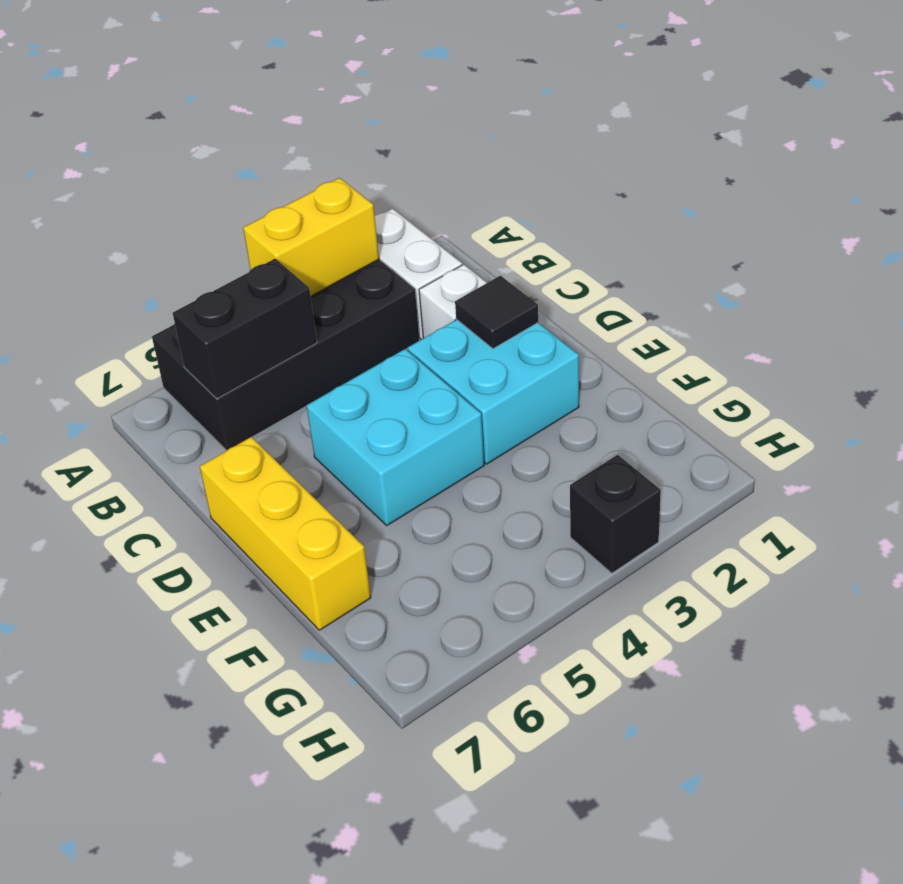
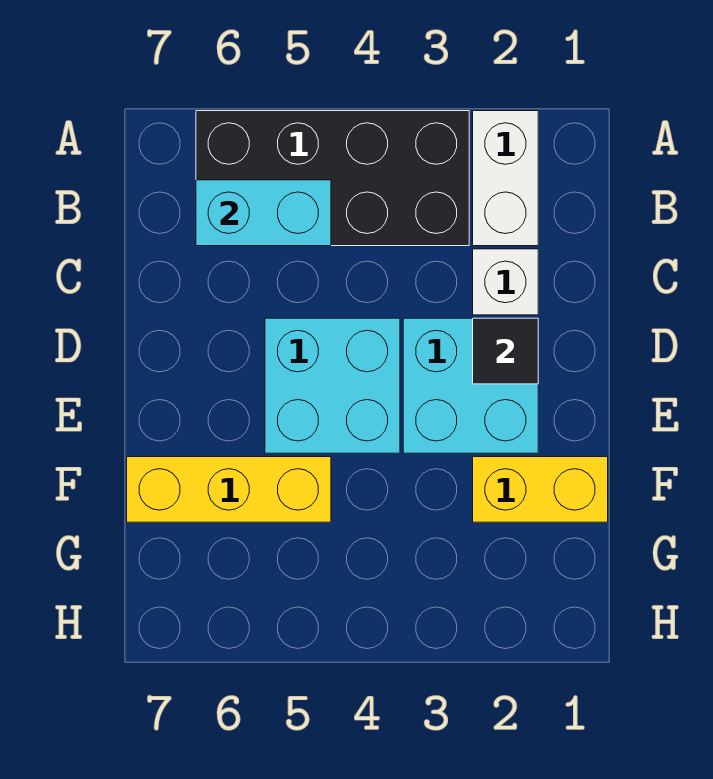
yellow brick A3:A4 level 2 -> yellow brick F1:F2 level 1
black brick B5:B6 level 2 -> cyan brick B5:B6 level 2
yellow brick D7:F7 level 1 -> yellow brick F5:F7 level 1
black brick H3 level 1 -> none

